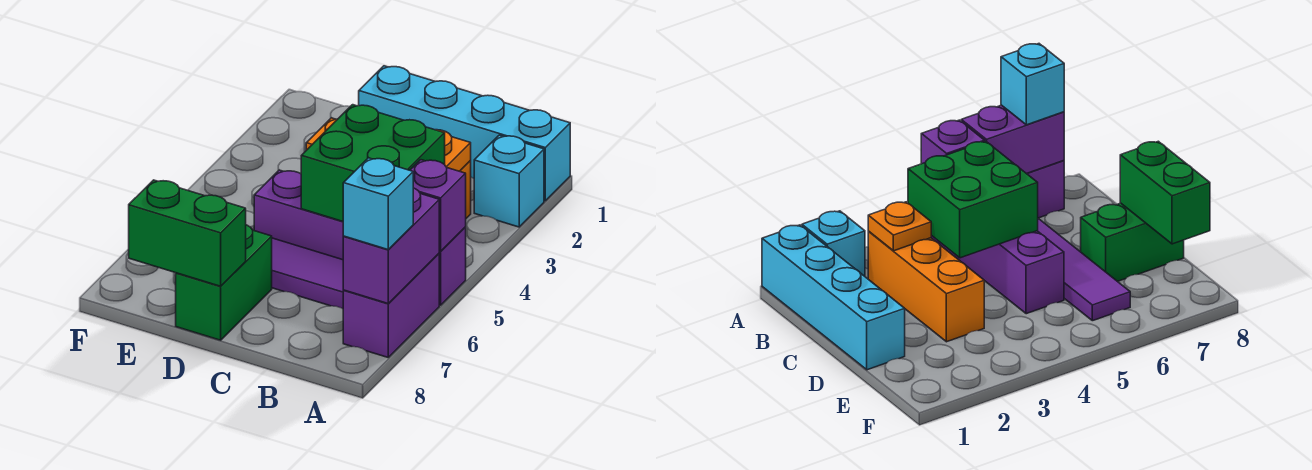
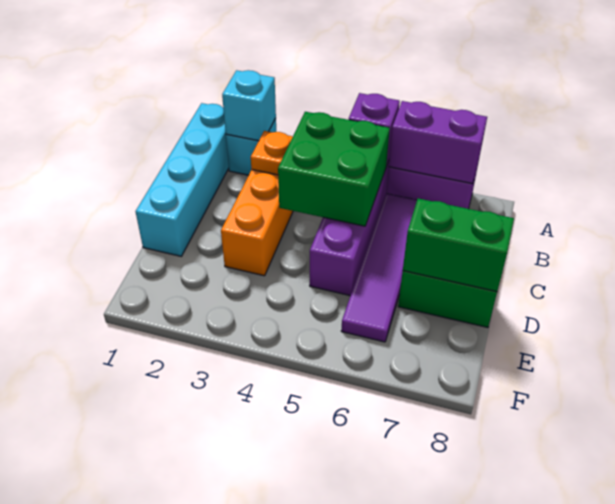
cyan brick A7 level 3 -> cyan brick A2 level 2
green brick D8:E8 level 2 -> green brick D7:D8 level 2

